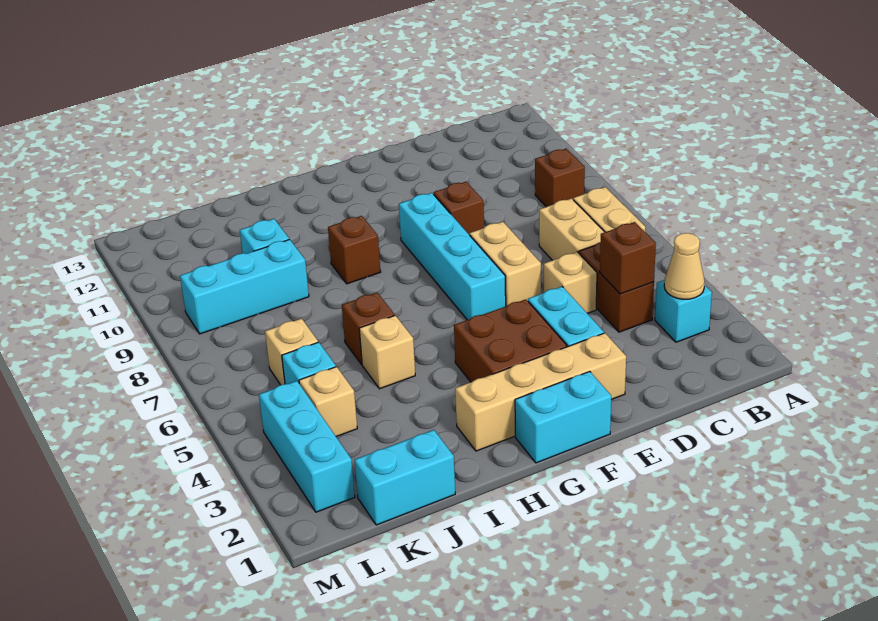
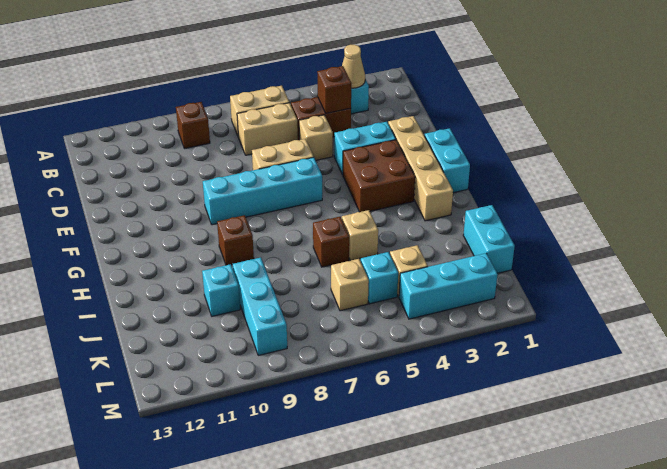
brown brick E9 level 1 -> none

